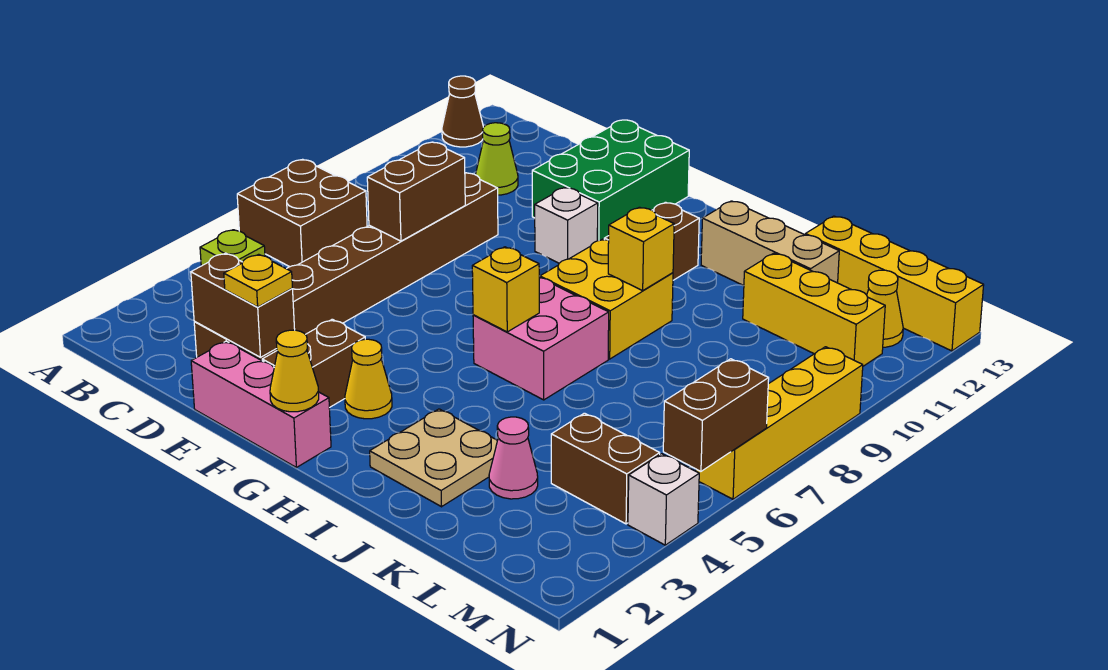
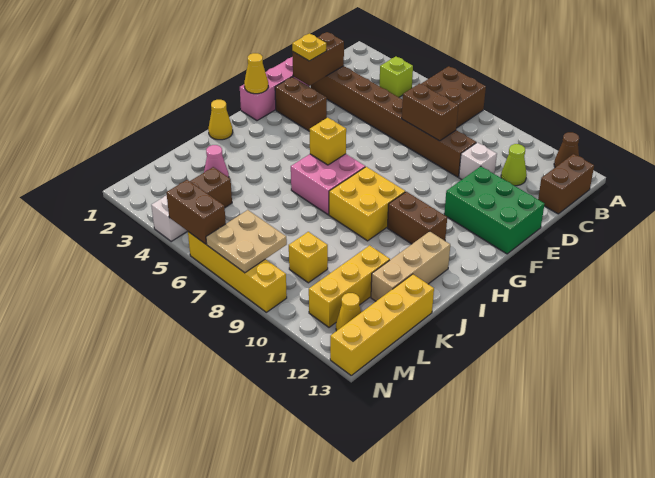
none -> brown brick B13:C13 level 1
white brick F10 level 1 -> white brick D10 level 1
yellow cone G3 level 1 -> yellow cone I1 level 1
tan plate I2:J3 level 1 -> tan plate M7:N8 level 2
yellow brick I9 level 2 -> yellow brick L9 level 1

